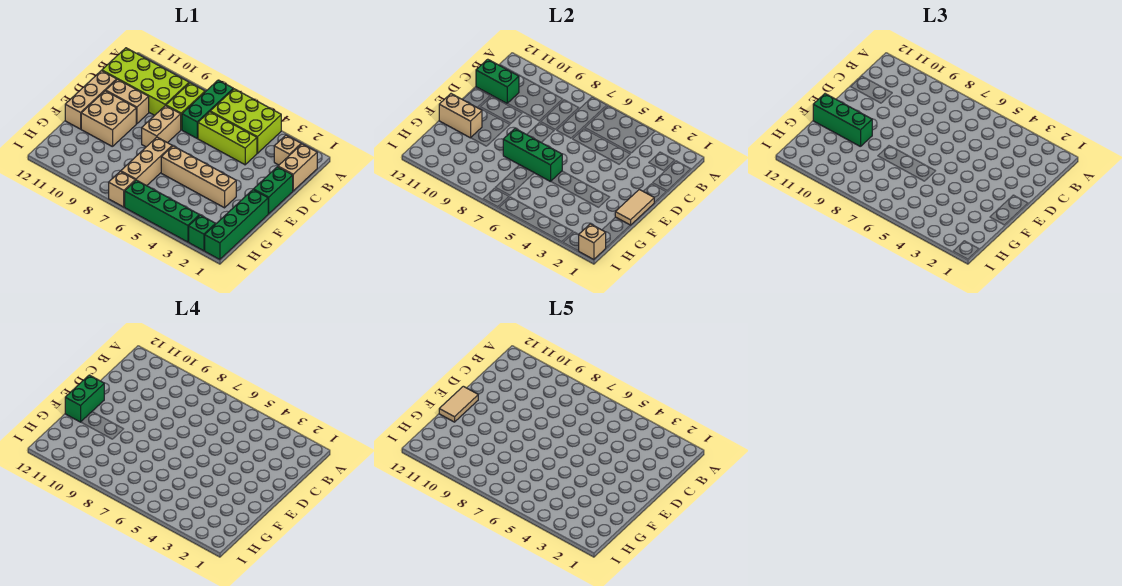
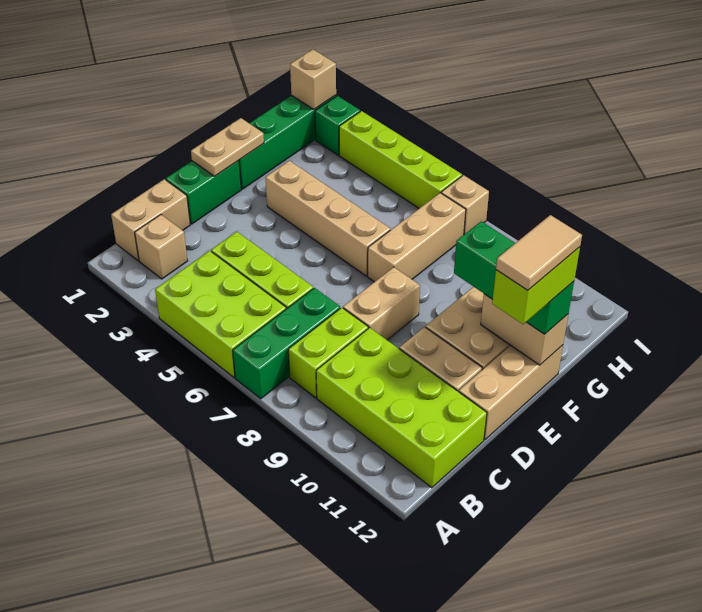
green brick C11:C12 level 2 -> none
tan tile E1:F1 level 2 -> tan plate E1:F1 level 2
green brick E12:F12 level 4 -> lime brick E12:F12 level 4
green brick F6:F8 level 2 -> none
green brick I3:I6 level 1 -> lime brick I3:I6 level 1

